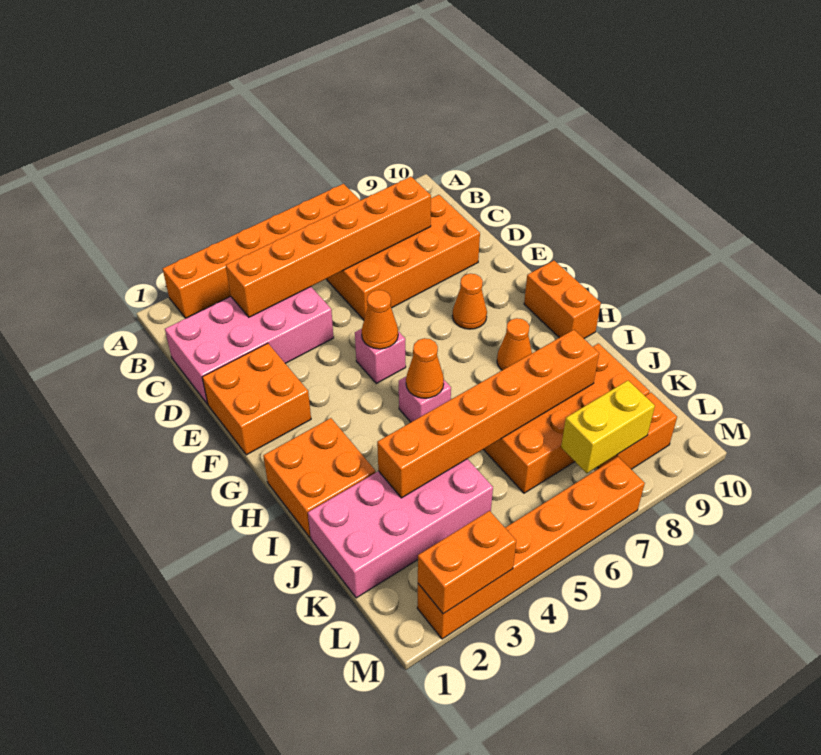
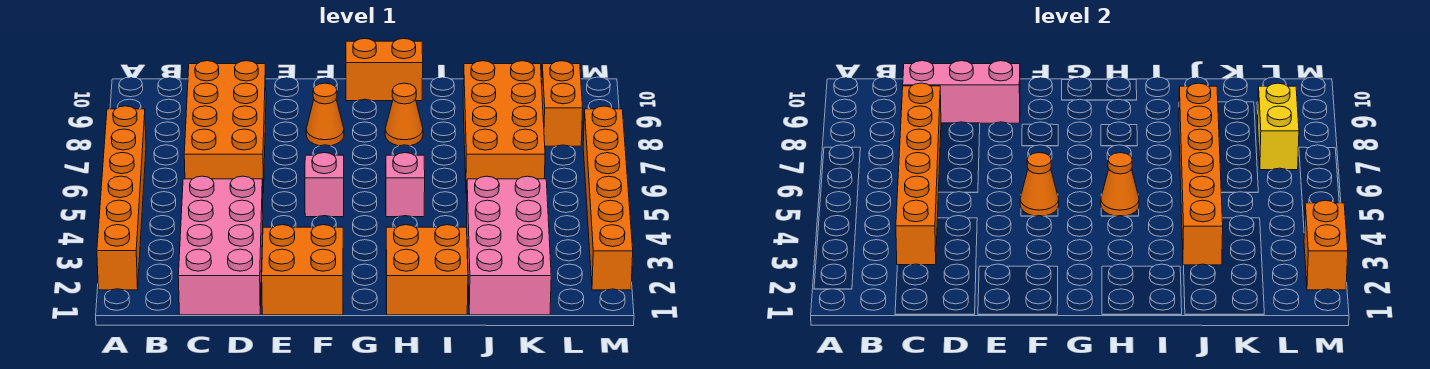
none -> pink brick C9:E9 level 2

